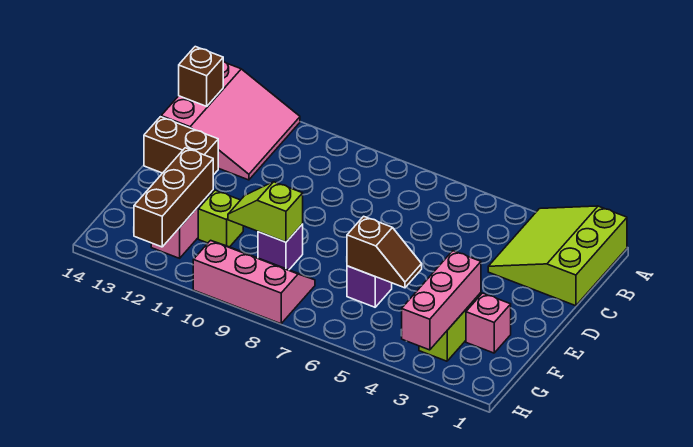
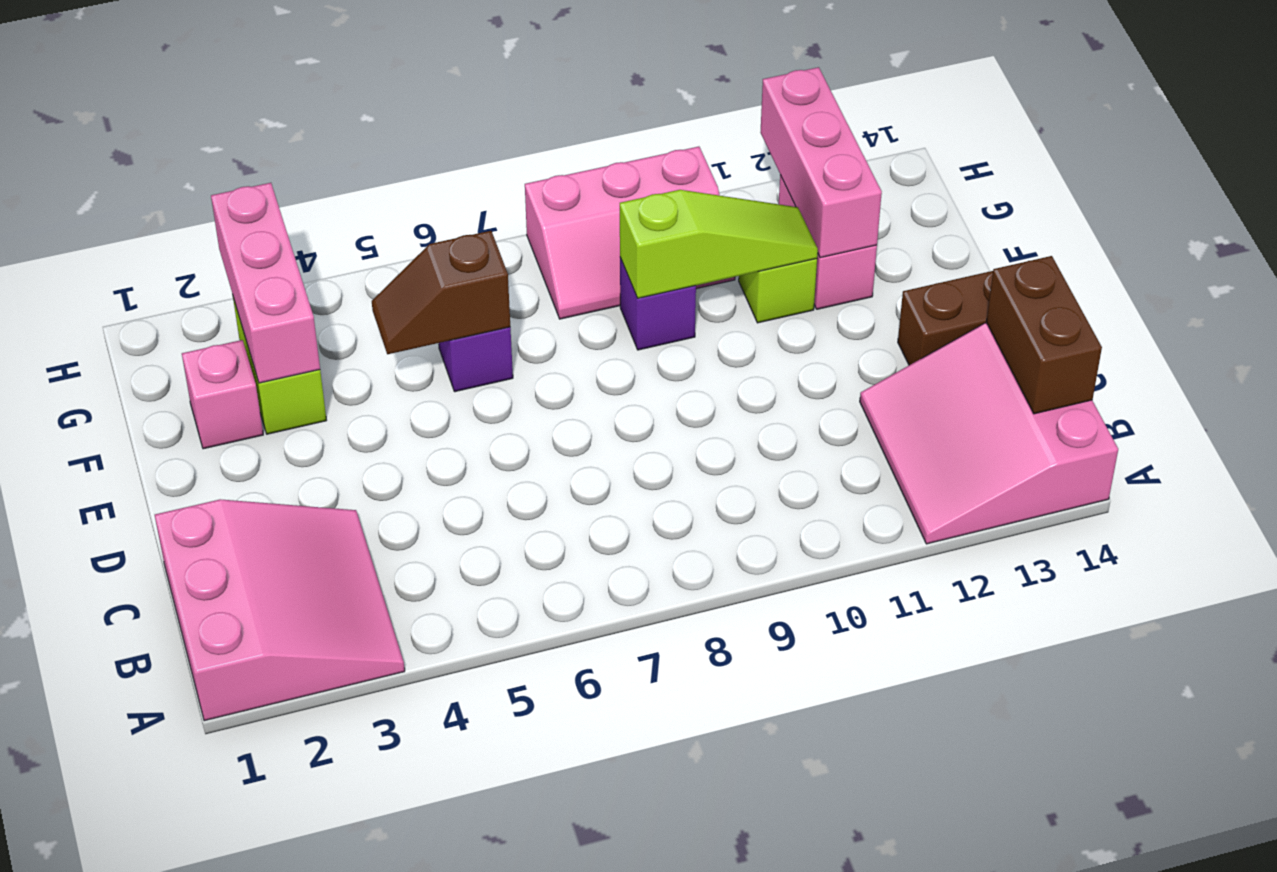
lime slope A1:C3 level 1 top 1 -> pink slope A1:C3 level 1 top 1
brown brick B14 level 2 -> brown brick B14:C14 level 2
lime slope F9:F10 level 2 top 9 -> lime slope F9:F11 level 2 top 9
brown brick F12:H12 level 2 -> pink brick F12:H12 level 2

